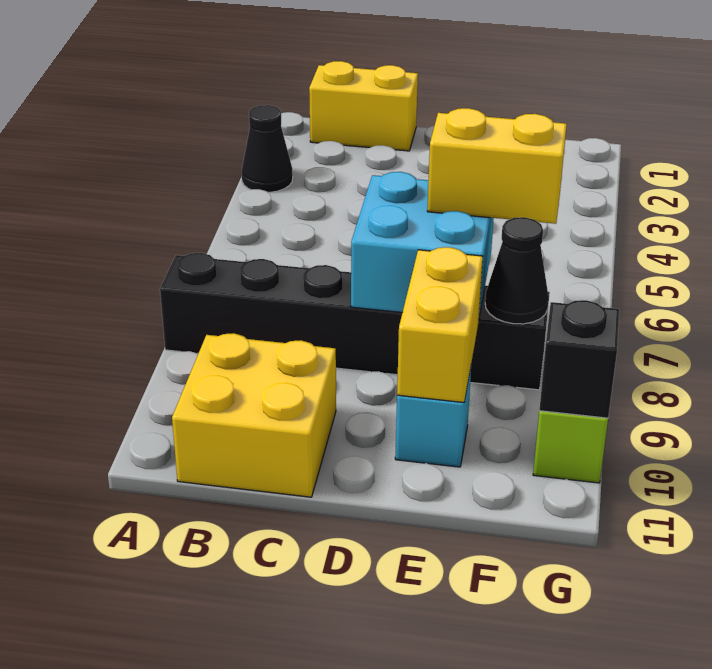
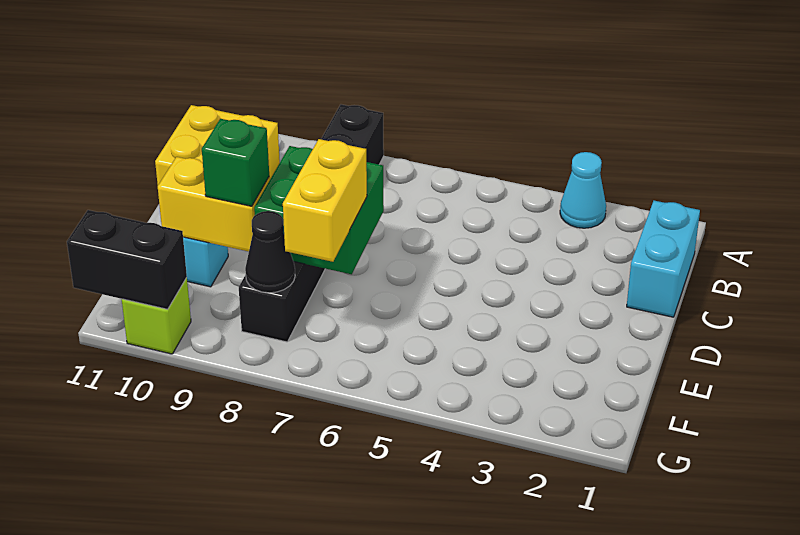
black cone A3 level 1 -> cyan cone A3 level 1
yellow brick B1:C1 level 1 -> cyan brick B1:C1 level 1
cyan brick D7:E8 level 2 -> green brick D7:E8 level 2
none -> green brick E9 level 3
black brick G10 level 2 -> black brick G10:G11 level 2

